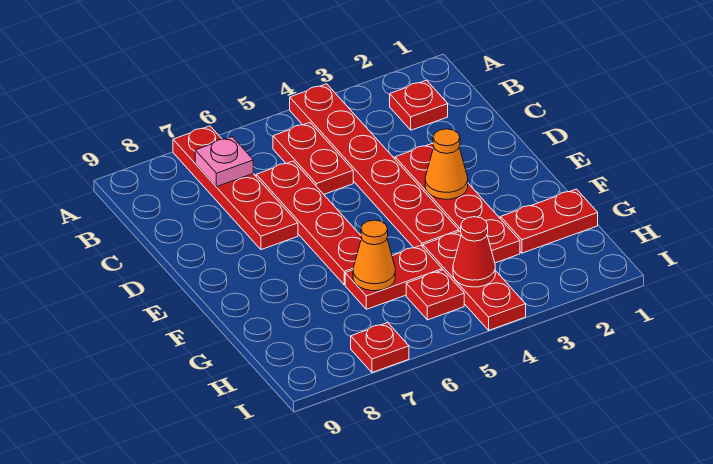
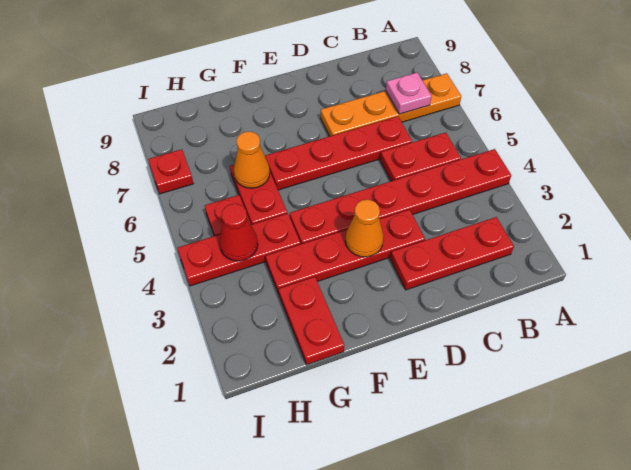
red plate A7:D7 level 1 -> orange plate A7:D7 level 1
red plate B2 level 1 -> red plate B2:D2 level 1

